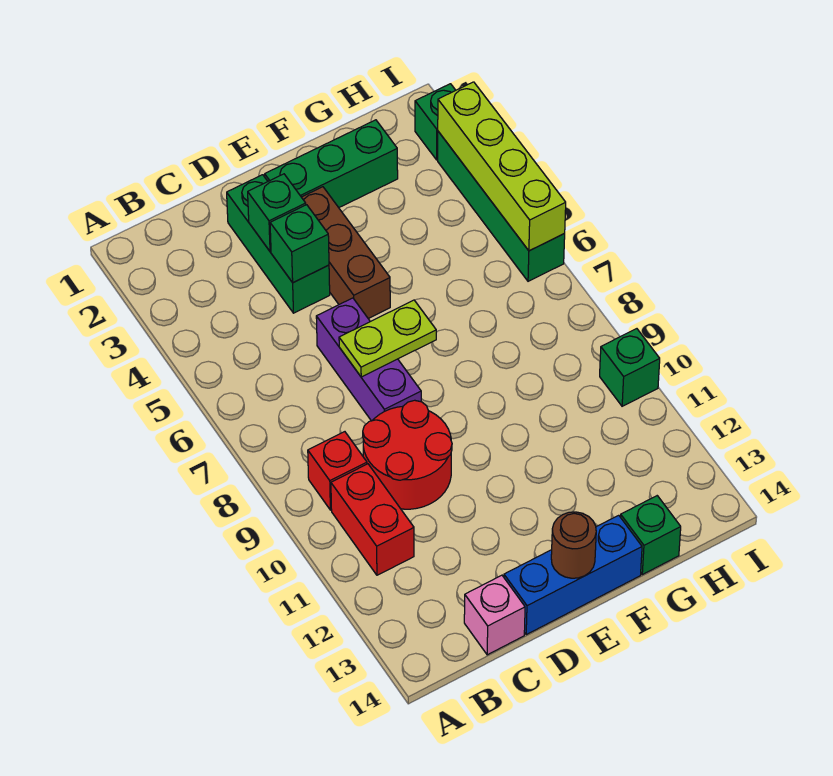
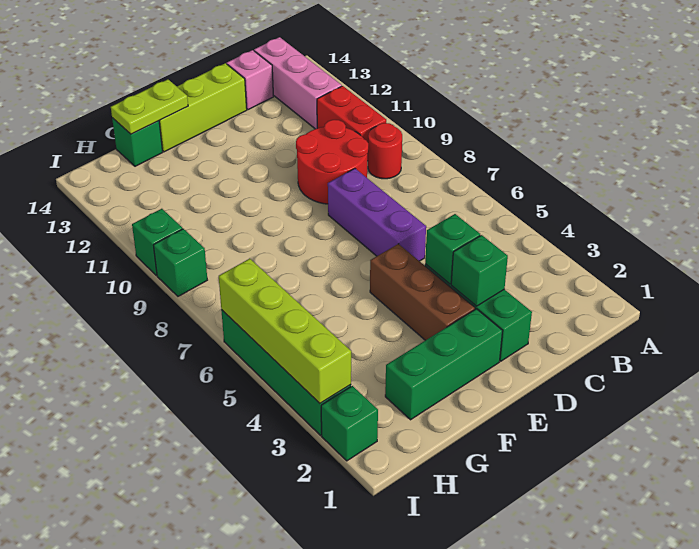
red brick B9 level 1 -> red round brick B9 level 1
none -> pink brick B12:B14 level 1
lime plate D7:E7 level 2 -> lime plate F14:G14 level 2
blue brick D14:F14 level 1 -> lime brick D14:F14 level 1
brown round brick E14 level 2 -> none
none -> green brick I9 level 1

